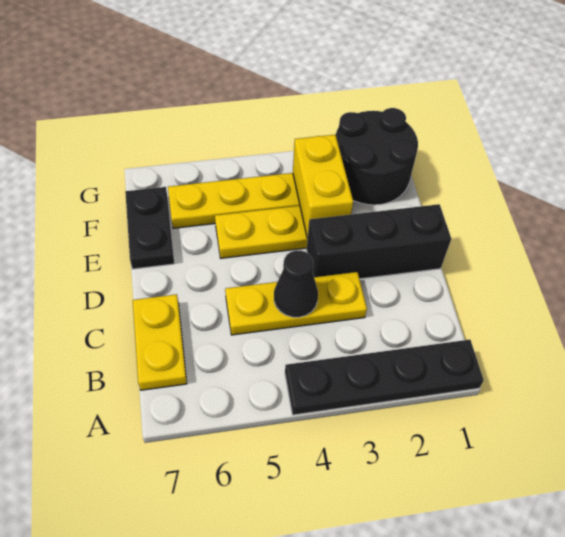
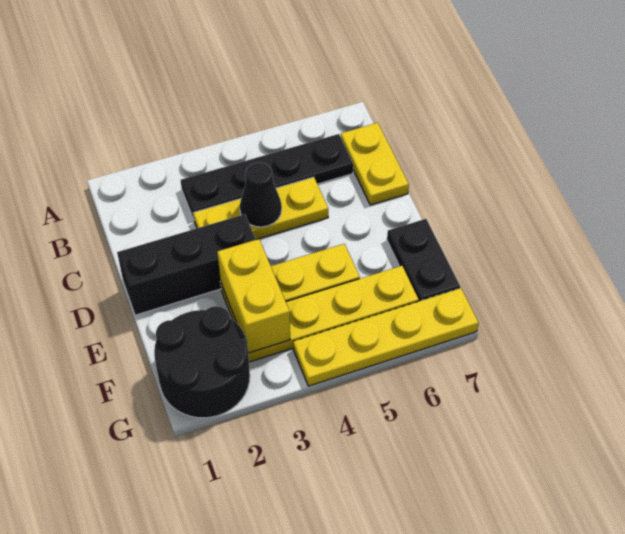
black plate A1:A4 level 1 -> black plate B3:B6 level 1
none -> yellow plate G4:G7 level 1

